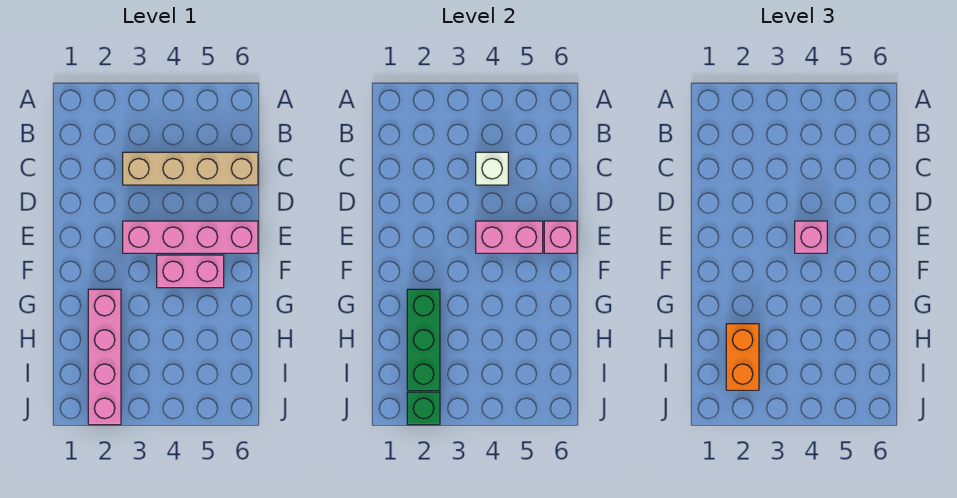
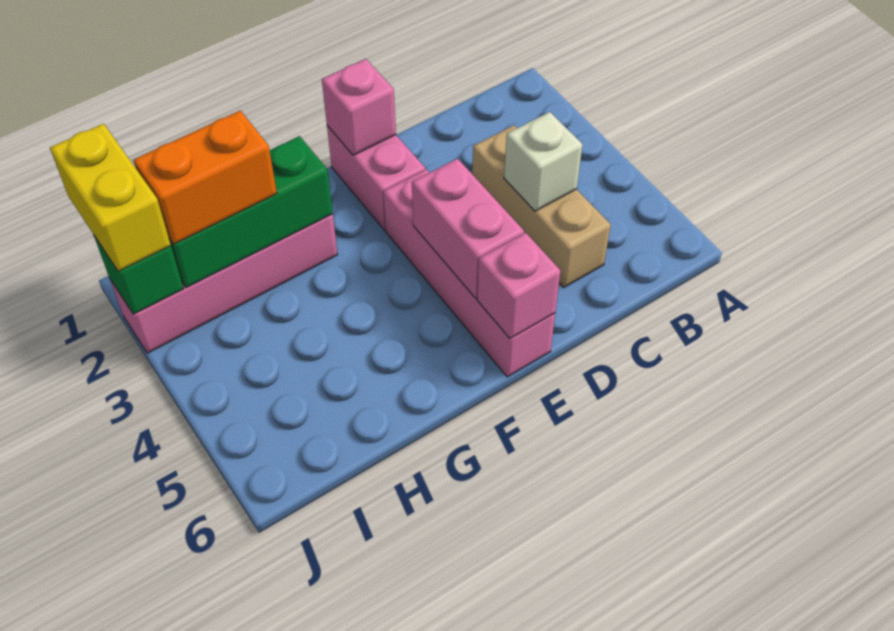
tan brick C3:C6 level 1 -> tan brick C3:C5 level 1
pink brick E4 level 3 -> pink brick E1 level 2
pink brick F4:F5 level 1 -> pink brick E1:E2 level 1
none -> yellow brick J1:J2 level 3

